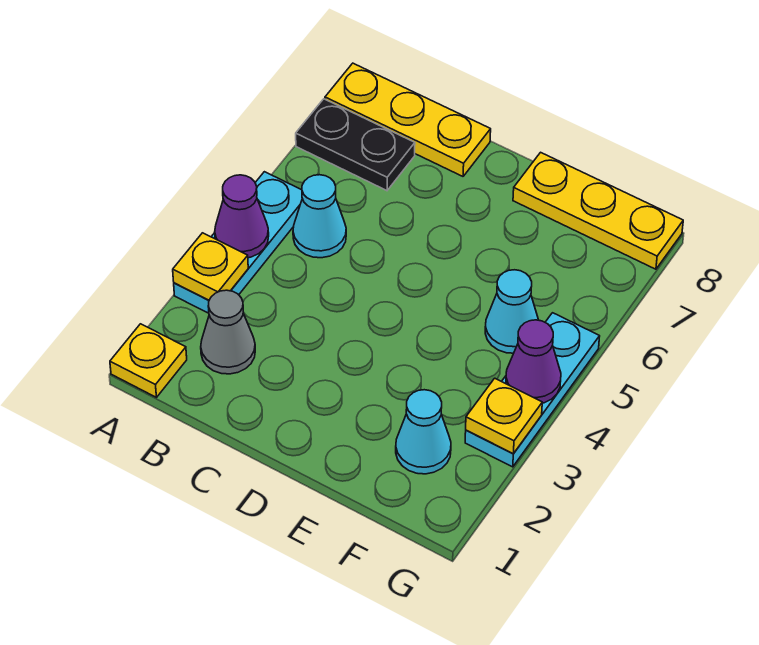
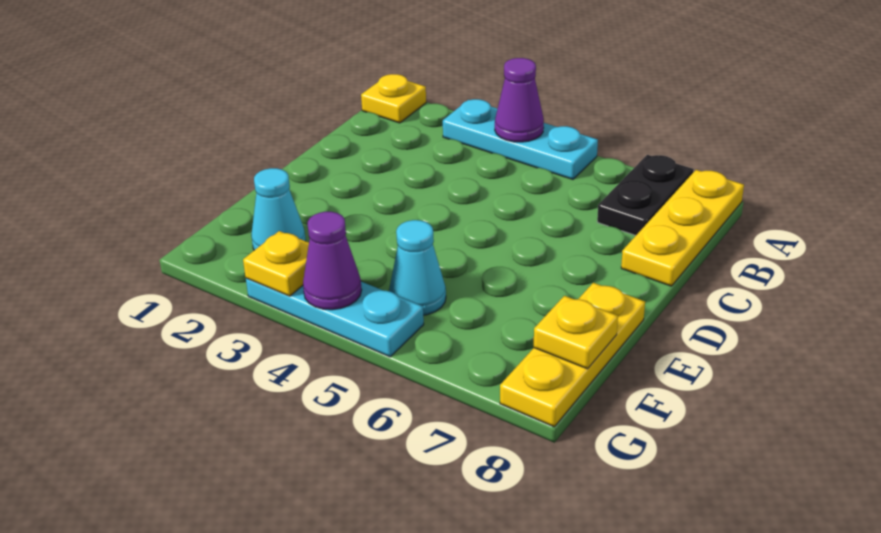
yellow plate A3 level 2 -> yellow plate F8 level 2
grey cone B2 level 1 -> none
cyan cone B5 level 1 -> none

